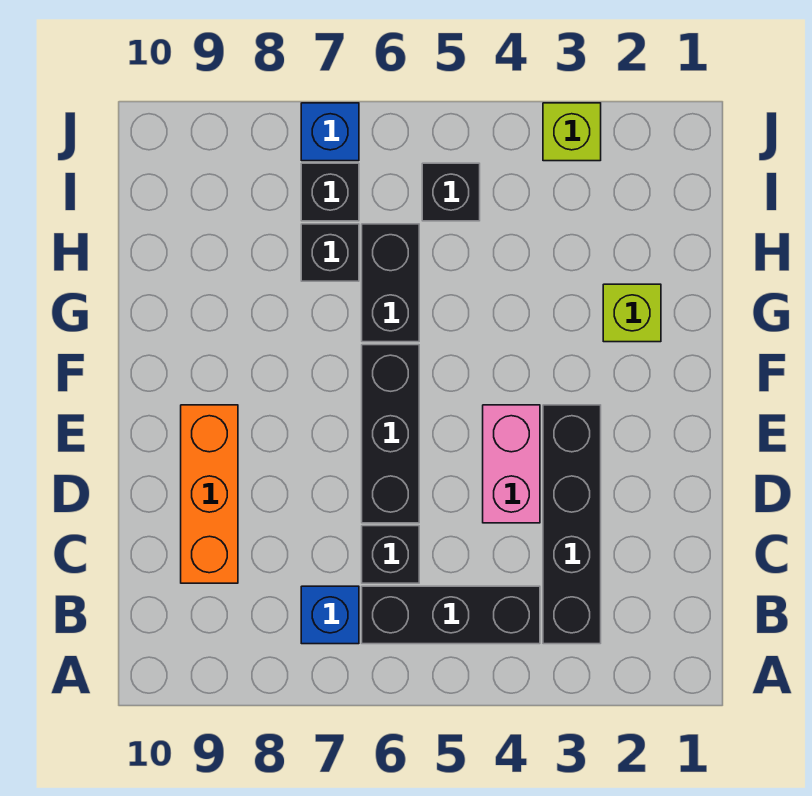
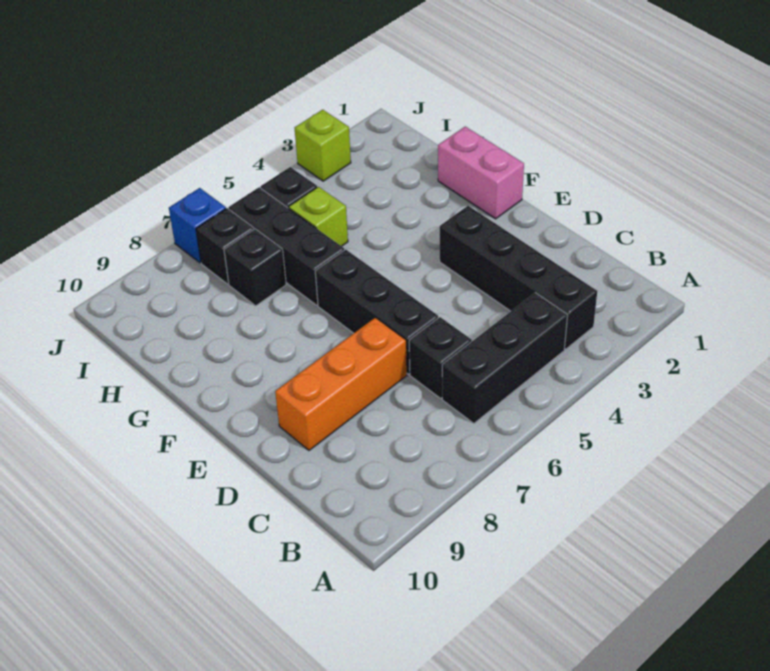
blue brick B7 level 1 -> none
orange brick C9:E9 level 1 -> orange brick D7:D9 level 1
pink brick D4:E4 level 1 -> pink brick F1:G1 level 1
lime brick G2 level 1 -> lime brick H5 level 1
black brick G6:H6 level 1 -> black brick G6:I6 level 1

